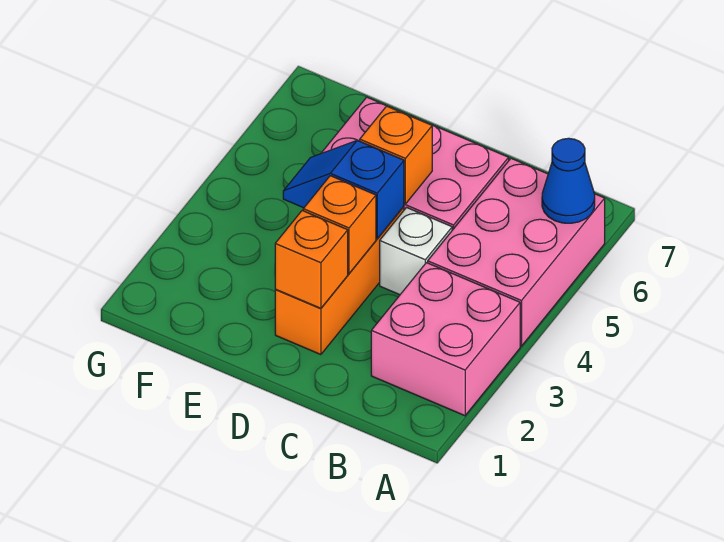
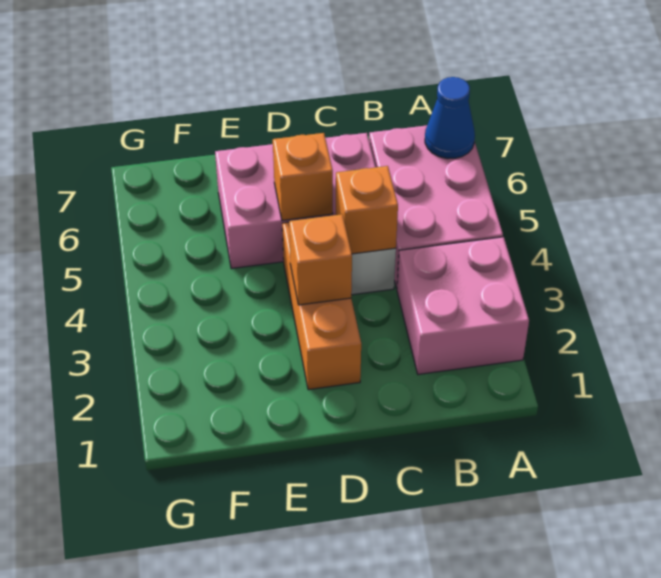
orange brick D2 level 2 -> orange brick C4 level 2
blue slope D4:E4 level 2 top D -> none

